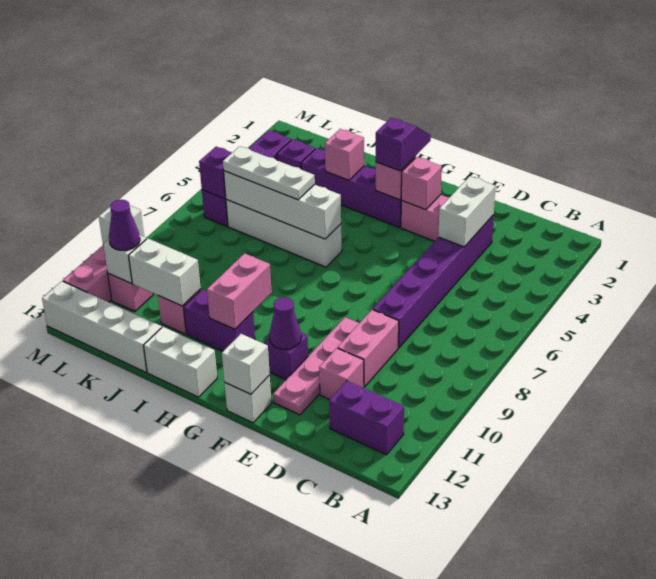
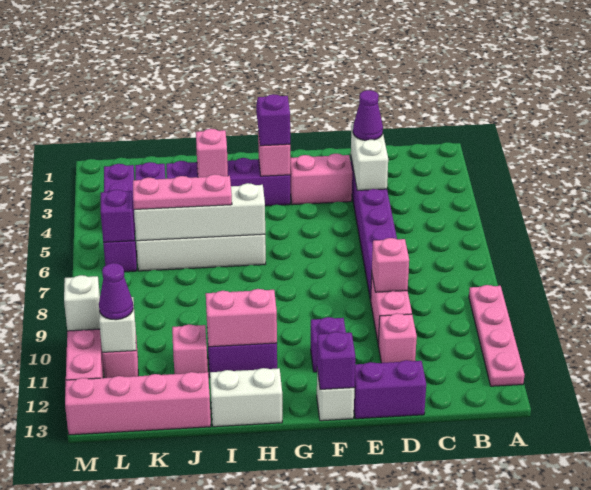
purple brick B12:C12 level 1 -> purple brick D13:E13 level 1
pink plate E9:E12 level 1 -> pink plate A9:A12 level 1
pink brick F3 level 2 -> pink brick D9 level 2
purple cone F11 level 2 -> purple cone D3 level 3
white brick F13 level 2 -> purple brick F13 level 2
pink brick H10:H11 level 2 -> pink brick H11:I11 level 2
white plate I6:K6 level 3 -> pink plate I6:K6 level 3
white brick J11:K11 level 2 -> none
white brick J13:M13 level 1 -> pink brick J13:M13 level 1

